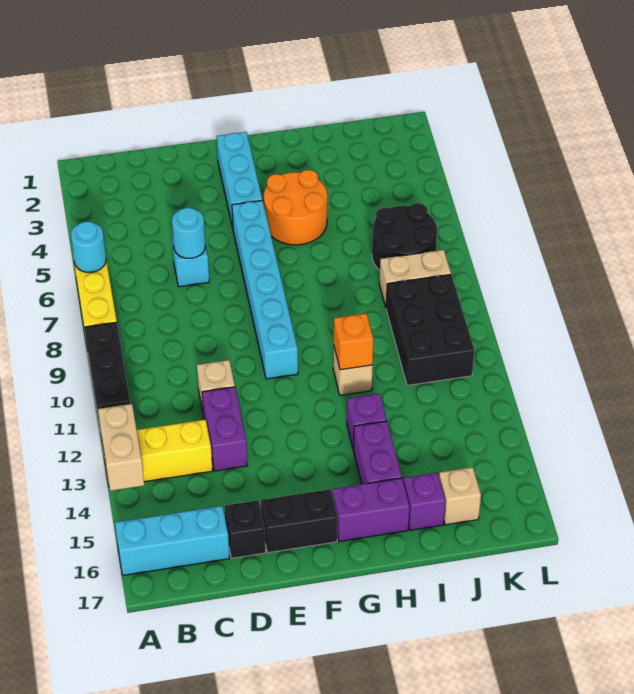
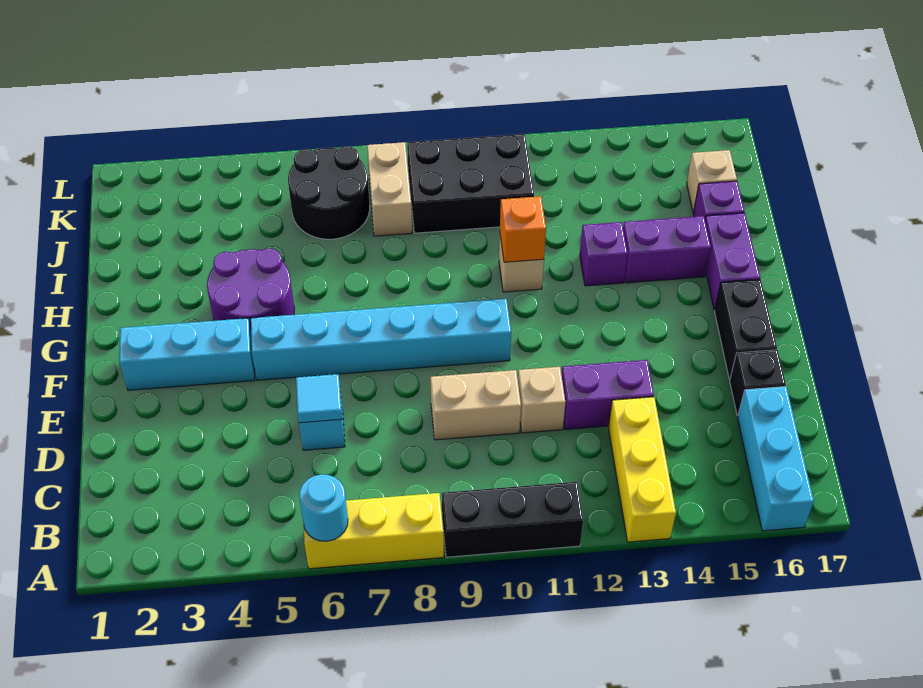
tan brick A13:A14 level 2 -> tan brick D9:D10 level 1
cyan round brick D6 level 2 -> cyan tile D6 level 2
orange round brick G4:H5 level 1 -> purple round brick G4:H5 level 1

